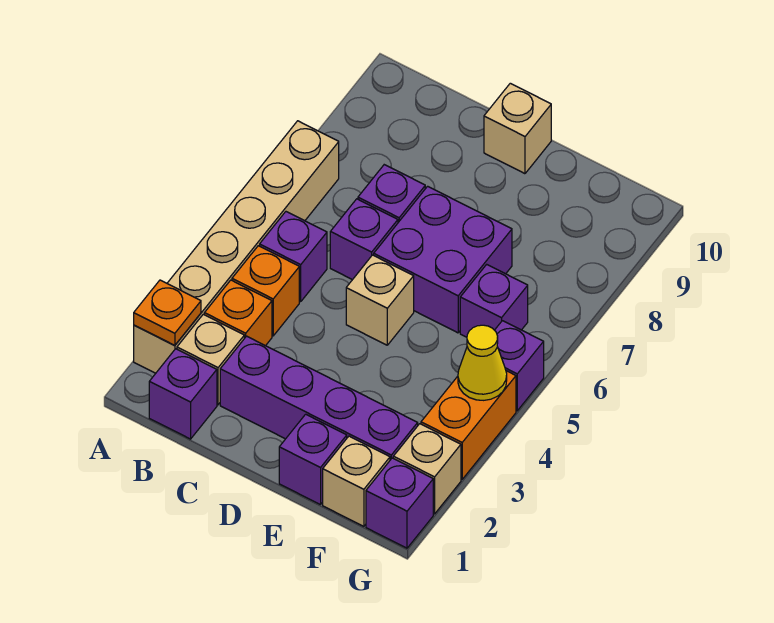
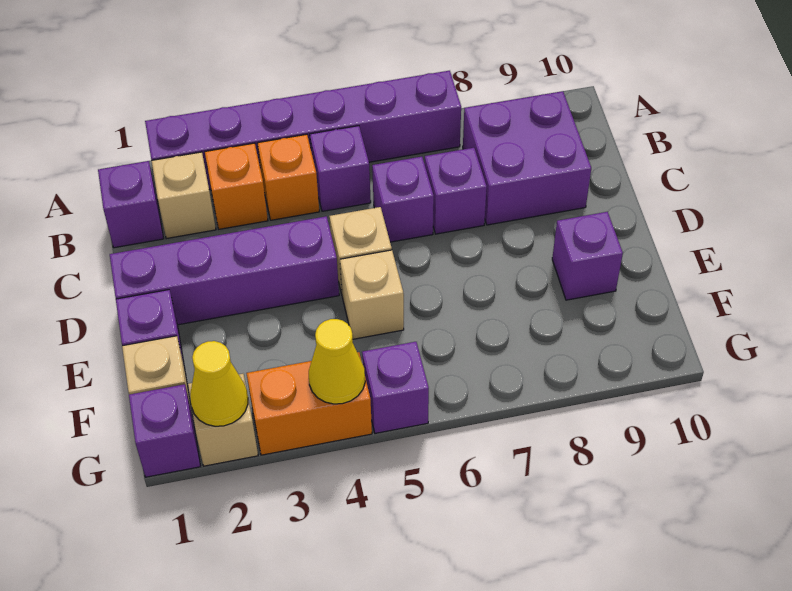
tan brick A2:A7 level 1 -> purple brick A2:A7 level 1
orange plate A2 level 2 -> none
purple brick C2:F2 level 1 -> purple brick D1:D4 level 1
purple brick D6:E7 level 1 -> purple brick B8:C9 level 1
tan brick D10 level 1 -> tan brick E5 level 1
purple brick F6 level 1 -> purple brick E9 level 1
none -> yellow cone G2 level 2

